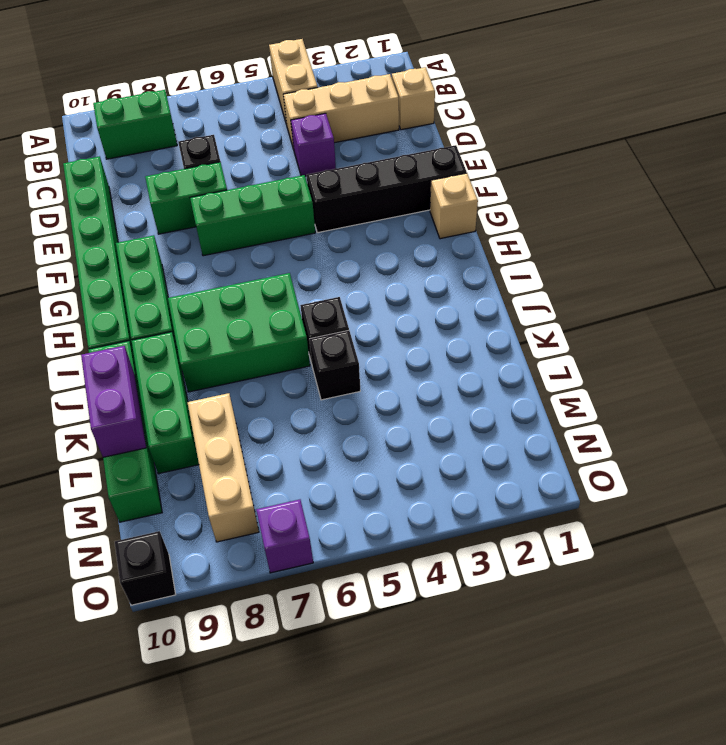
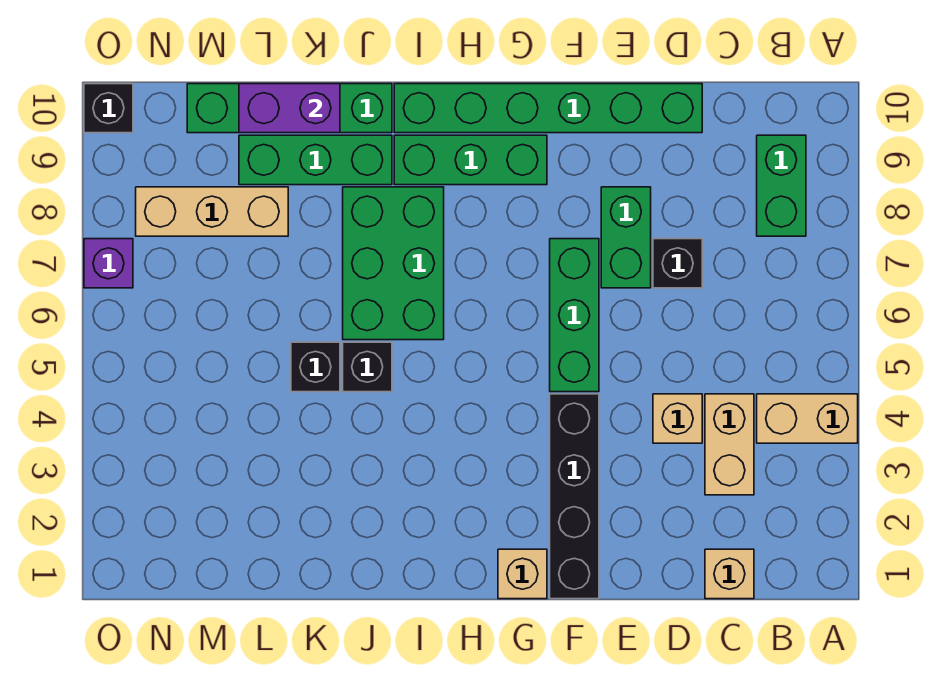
tan brick C2:C4 level 1 -> tan brick C3:C4 level 1
purple brick D4 level 1 -> tan brick D4 level 1

